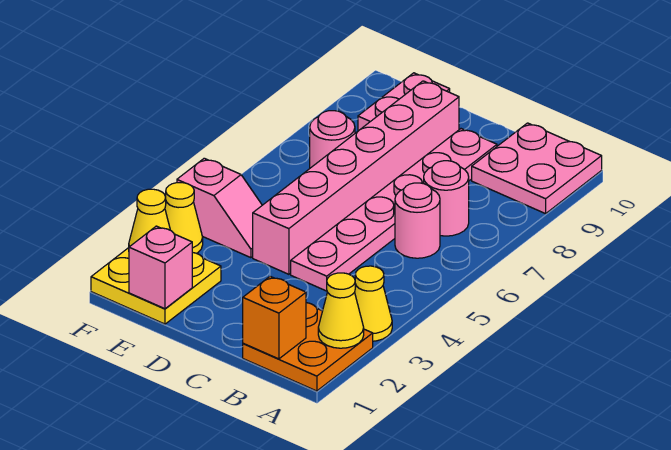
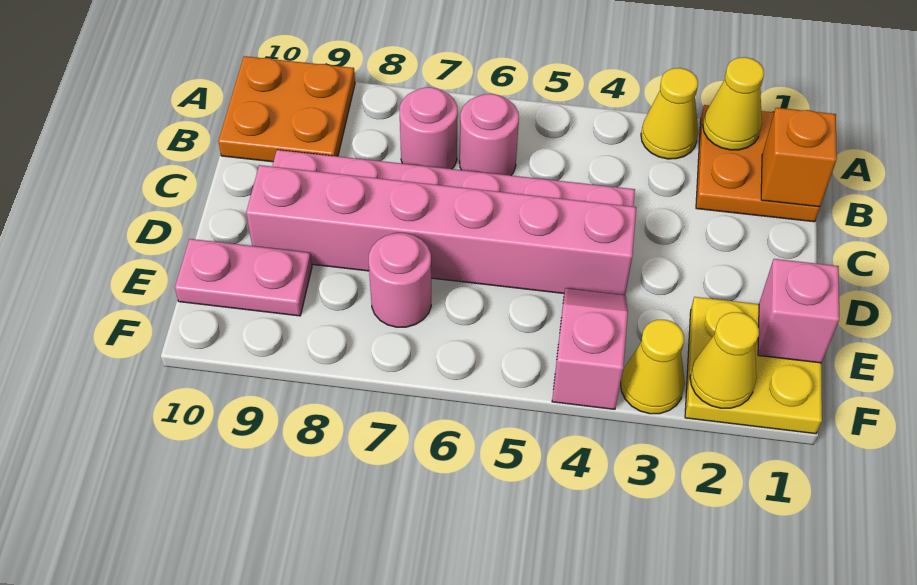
pink plate A9:B10 level 1 -> orange plate A9:B10 level 1

